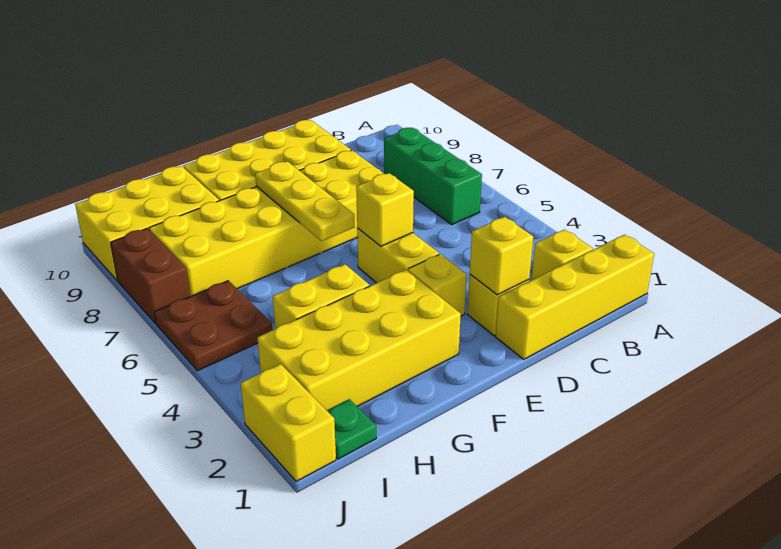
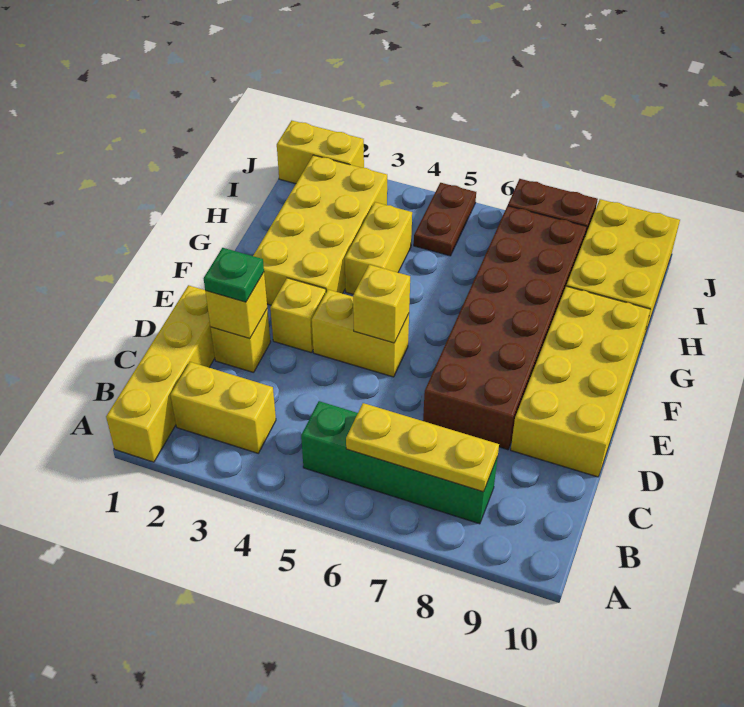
yellow brick B2 level 1 -> yellow brick B2:B3 level 1
green brick B6:B8 level 1 -> green brick B5:B8 level 1
yellow brick D7:I8 level 1 -> brown brick D7:I8 level 1
yellow plate F6:F8 level 2 -> yellow plate B6:B8 level 2
green plate I1 level 1 -> green plate D2 level 3
brown plate I5:J6 level 1 -> brown plate I5:J5 level 1

